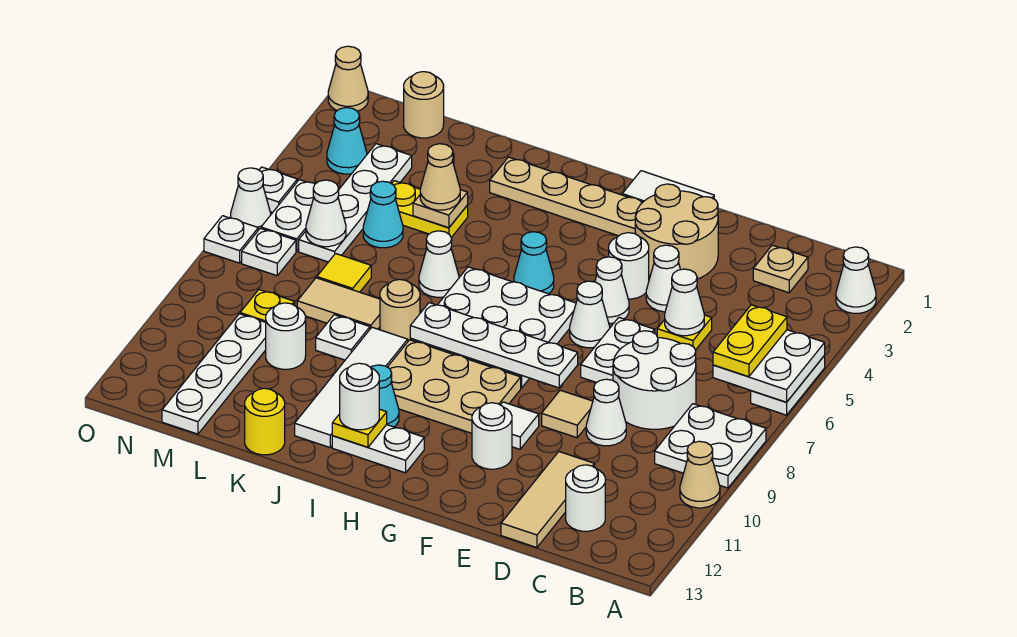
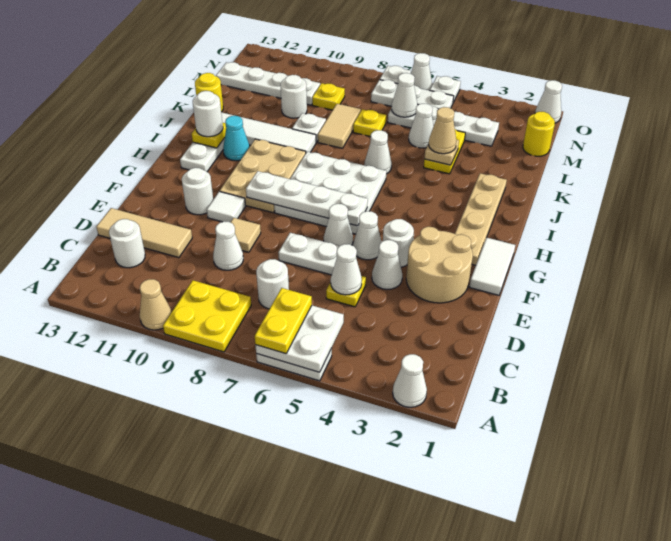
white plate A8:B9 level 1 -> yellow plate A8:B9 level 1
yellow plate B5:B6 level 3 -> yellow plate A6:B6 level 3
tan plate C2 level 1 -> none
white round brick C7:D8 level 1 -> white round brick C7 level 1
white plate F8:I8 level 2 -> white plate G6:G9 level 2
cyan cone H5 level 1 -> none
tan round brick J8 level 1 -> none
cyan cone L5 level 1 -> white cone L5 level 1
yellow tile L7 level 1 -> yellow plate L7 level 1
tan round brick M1 level 1 -> yellow round brick M1 level 1
cyan cone N3 level 1 -> none
tan cone O1 level 1 -> white cone O1 level 1

